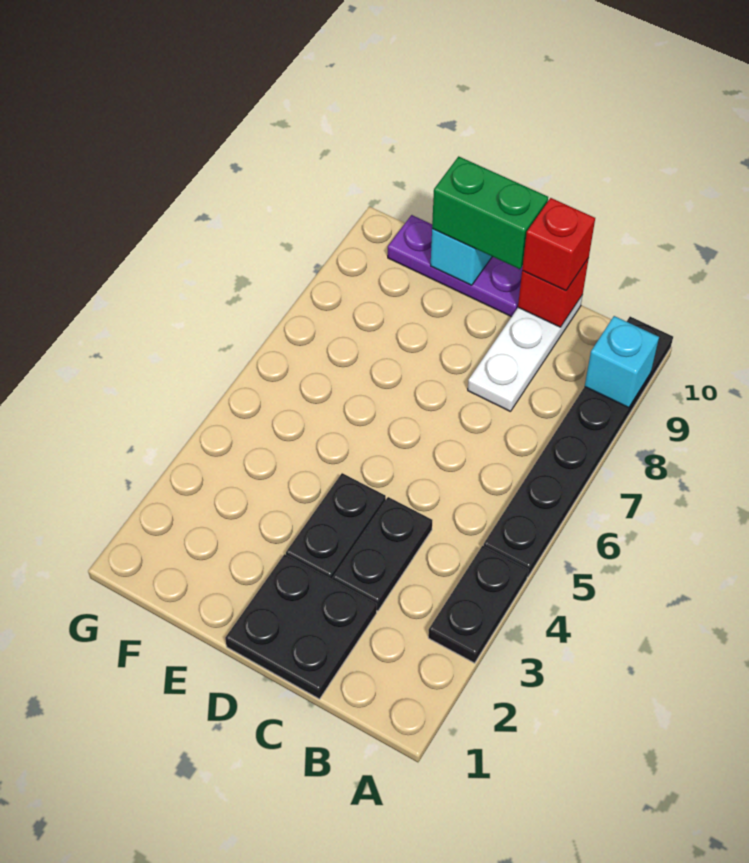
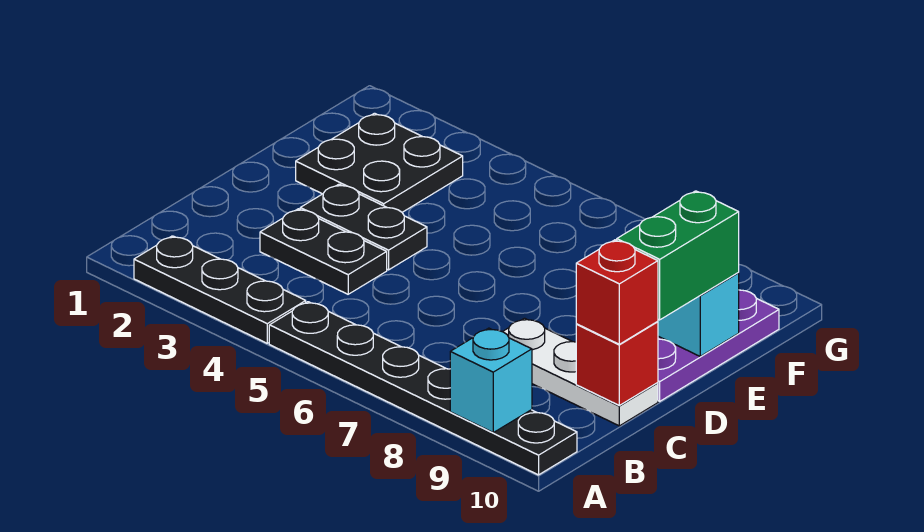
black plate A3:A4 level 1 -> black plate A2:A4 level 1
black plate C1:D2 level 1 -> black plate E2:F3 level 1

